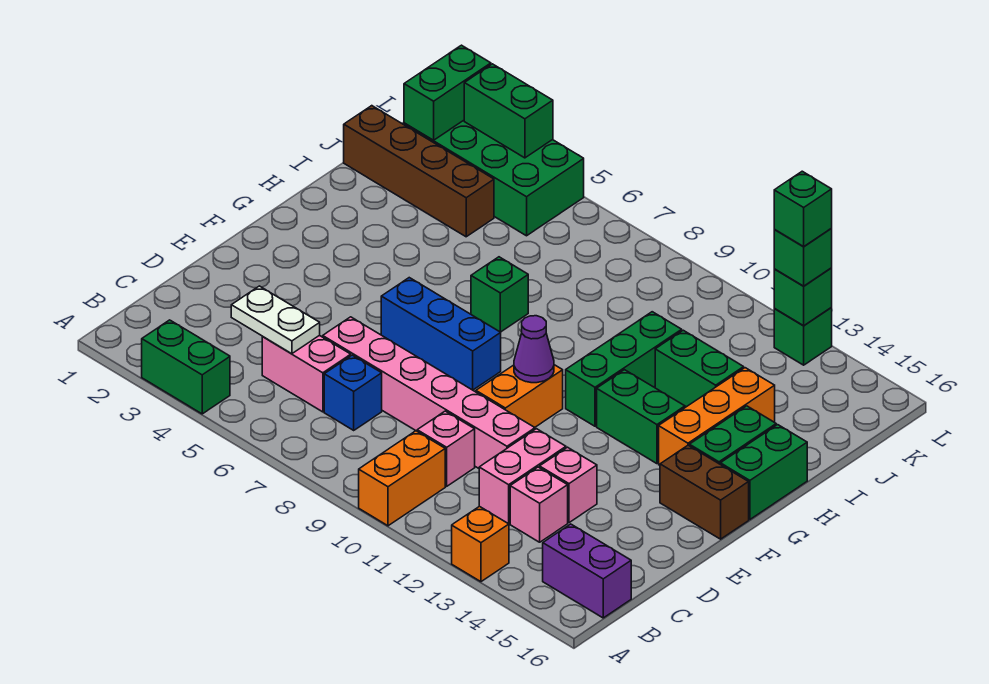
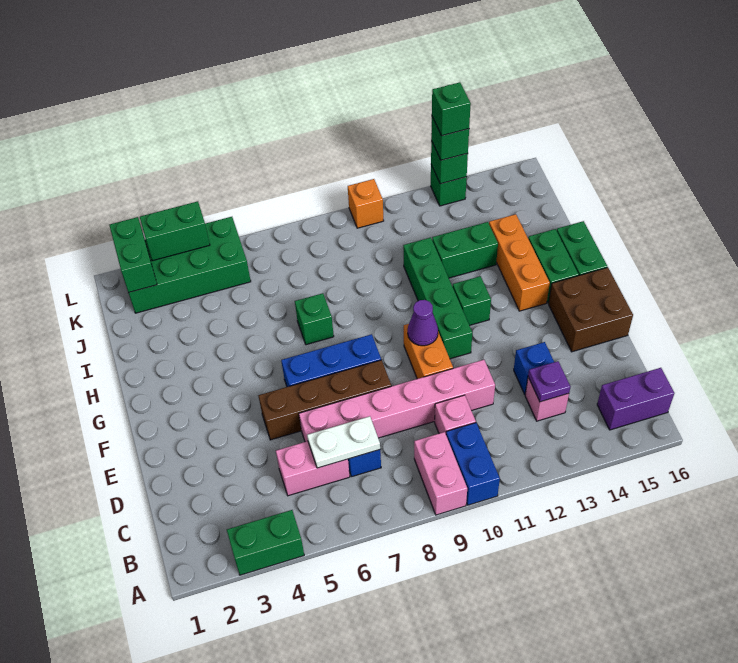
orange brick A10:B10 level 1 -> blue brick A10:B10 level 1
orange brick A13 level 1 -> orange brick L10 level 1
white plate C4:C5 level 2 -> white plate C6:C7 level 2
pink brick C12:D12 level 1 -> pink brick A9:B9 level 1
none -> purple plate C13 level 2
pink brick D13 level 1 -> blue brick D13 level 1
brown brick F15:F16 level 1 -> brown brick E15:F16 level 1
green brick G11:I11 level 1 -> green brick F11:I11 level 1
green brick G12:G13 level 1 -> green brick G12 level 1
brown brick J1:J4 level 1 -> brown brick E5:E8 level 1

